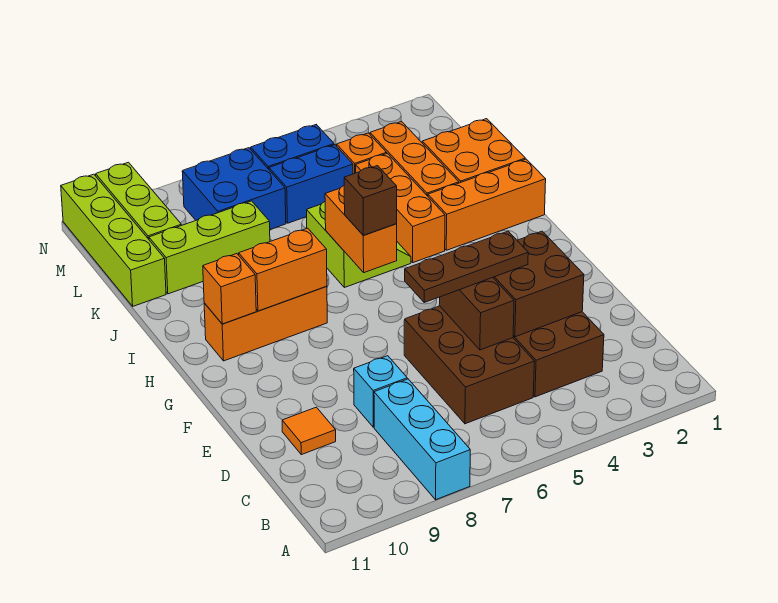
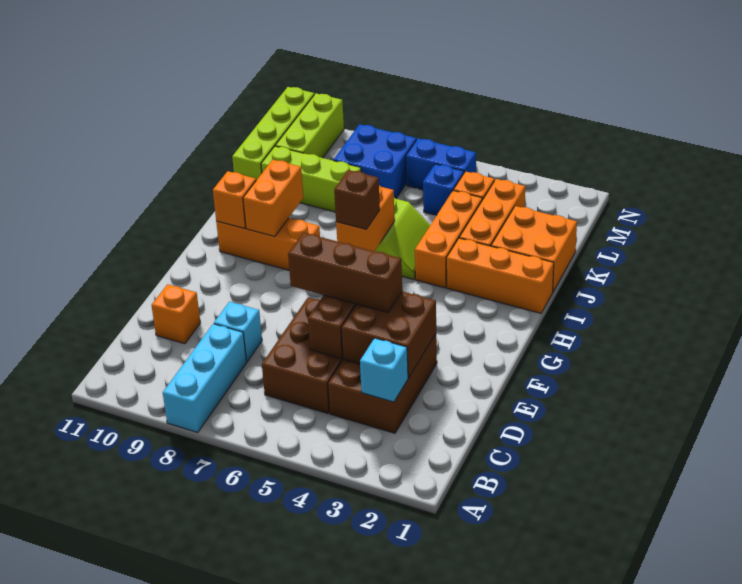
none -> cyan brick C3 level 2
orange tile D10 level 1 -> orange brick D10 level 1
brown plate E4:E6 level 3 -> brown brick E4:E6 level 3
orange brick H8:H9 level 2 -> orange brick H9:I9 level 2
blue brick L5:L6 level 1 -> blue brick L5 level 1

